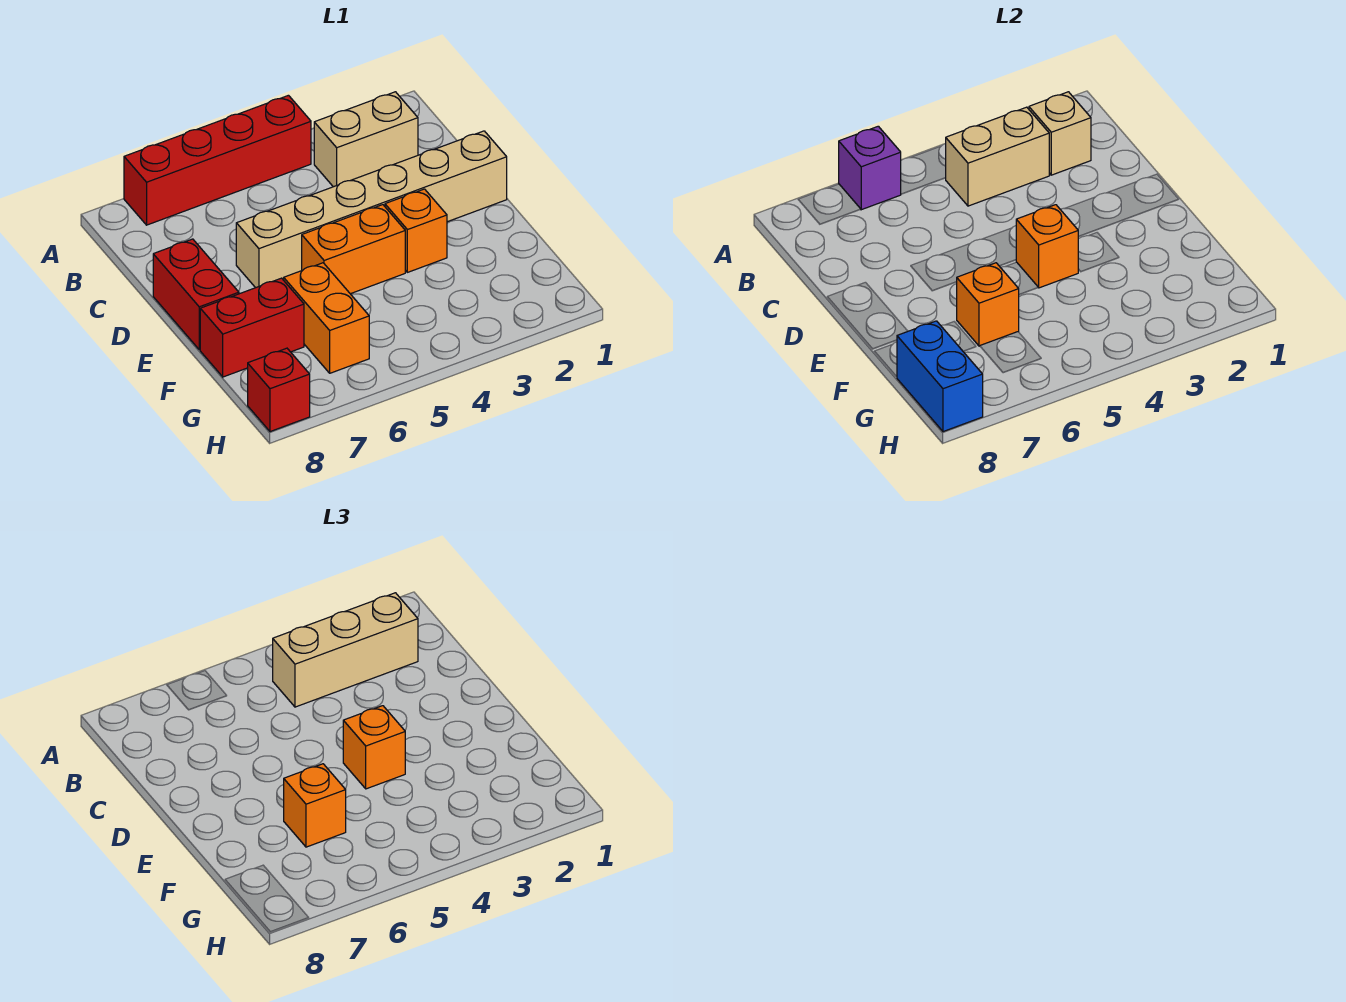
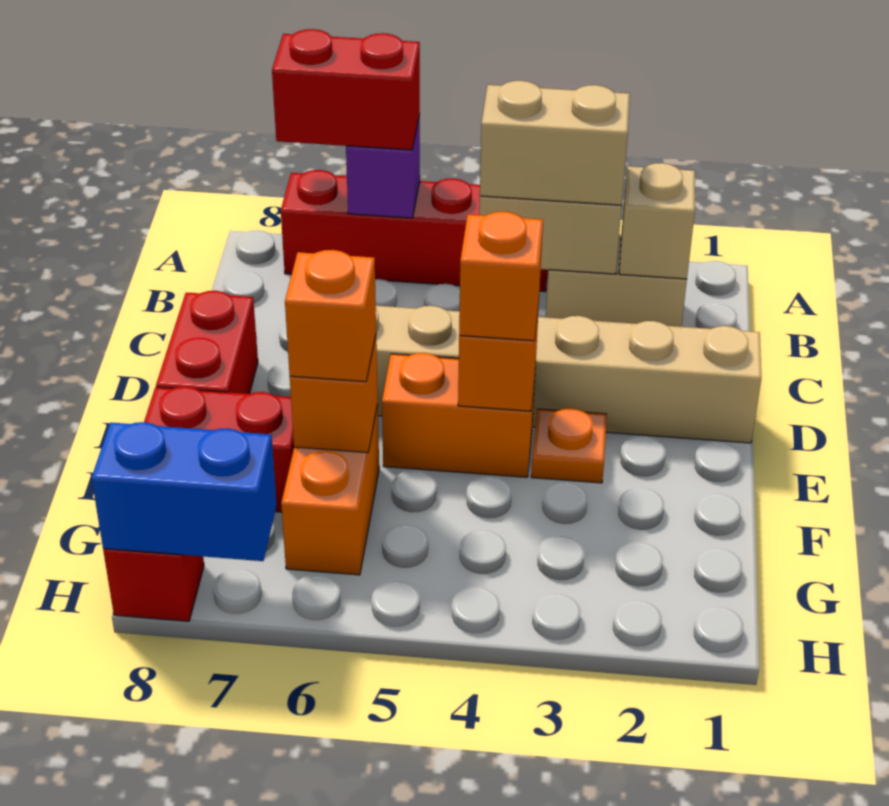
none -> red brick A6:A7 level 3
tan brick B2:B4 level 3 -> tan brick B3:B4 level 3
orange brick E3 level 1 -> orange plate E3 level 1
blue brick G8:H8 level 2 -> blue brick H7:H8 level 2

